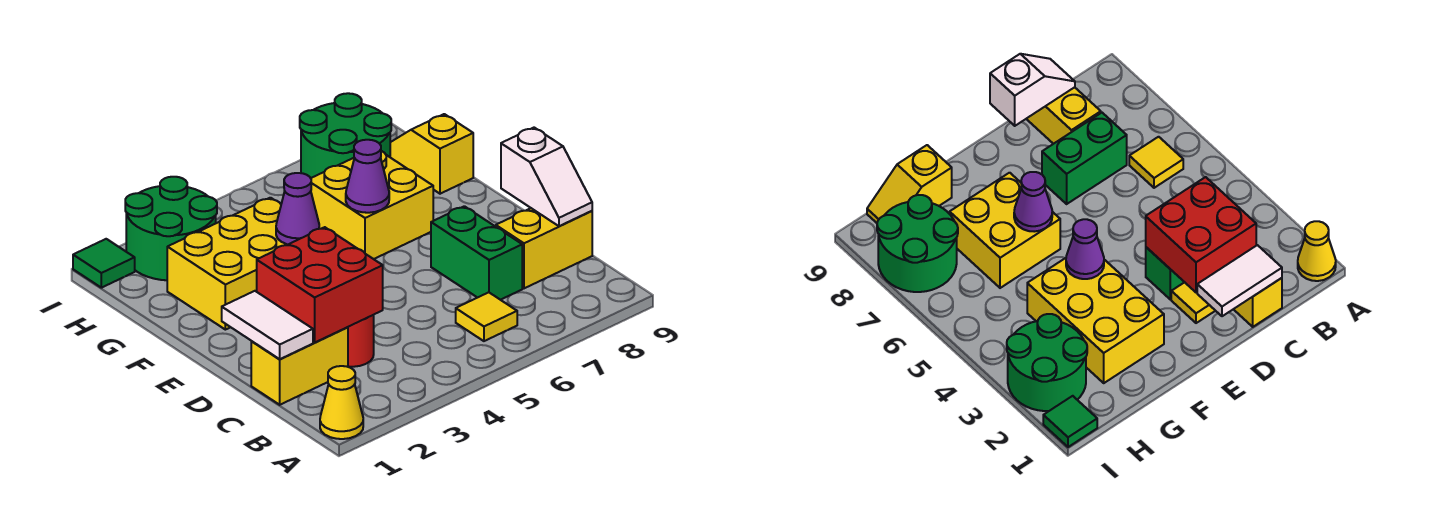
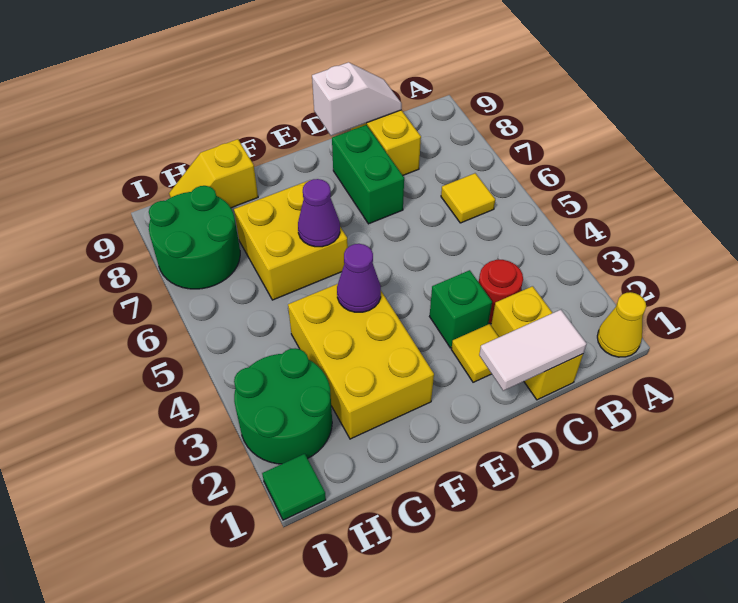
red brick C2:D3 level 2 -> none
green brick C7:D7 level 1 -> green brick D7:D8 level 1

